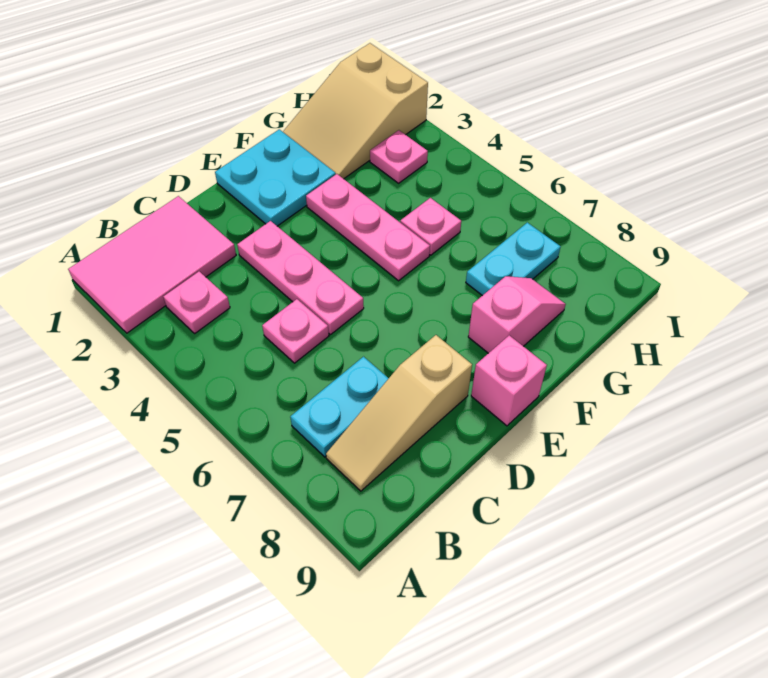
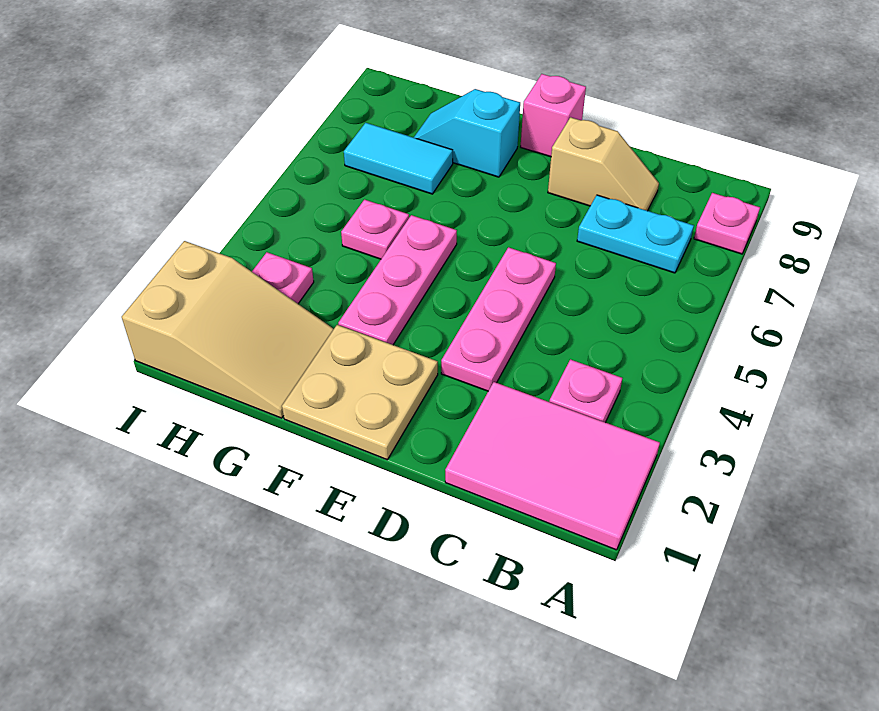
tan slope B8:D8 level 1 top D -> tan slope C8:D8 level 1 top D
pink plate C5 level 1 -> pink plate A8 level 1
cyan plate E1:F2 level 1 -> tan plate E1:F2 level 1
pink slope F8:G8 level 1 top F -> cyan slope F8:G8 level 1 top F
cyan plate G7:H7 level 1 -> cyan tile G7:H7 level 1

